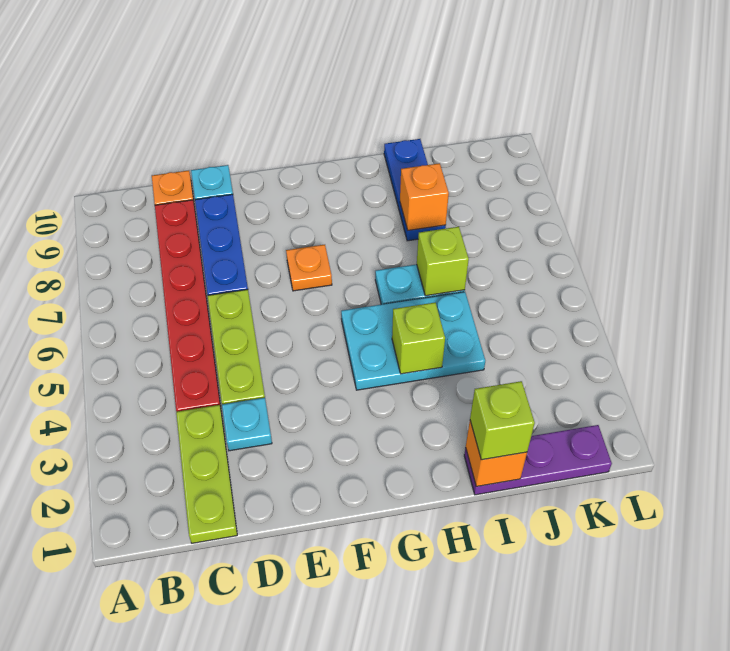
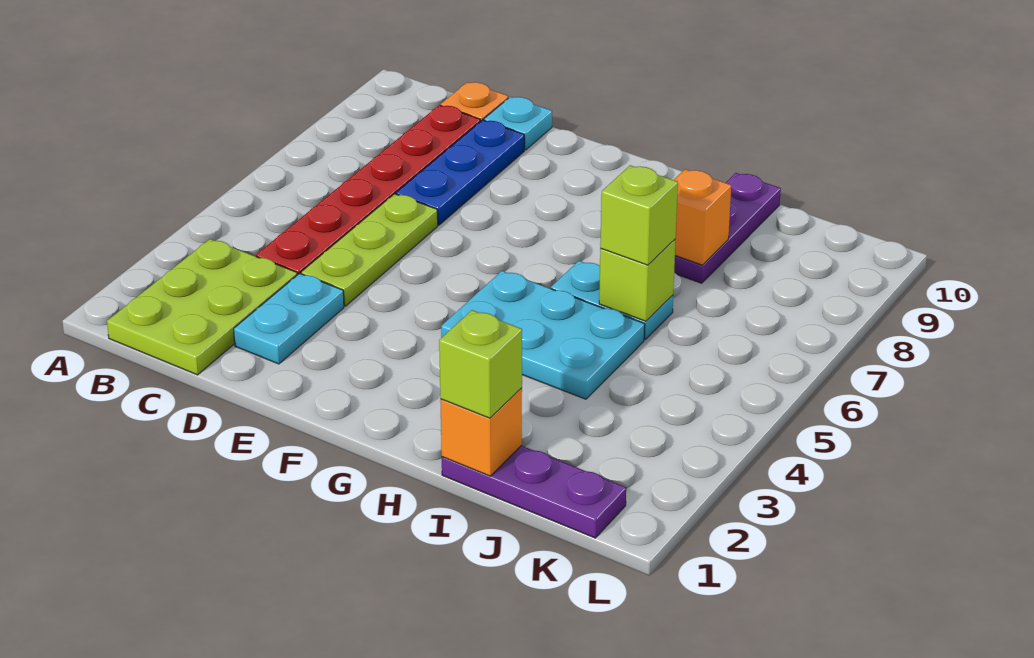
lime plate C1:C3 level 1 -> lime plate B1:C3 level 1
cyan plate D3 level 1 -> cyan plate D2:D3 level 1
orange plate F7 level 1 -> none
lime brick H4 level 2 -> lime brick I6 level 3
blue plate I8:I10 level 1 -> purple plate I8:I10 level 1

